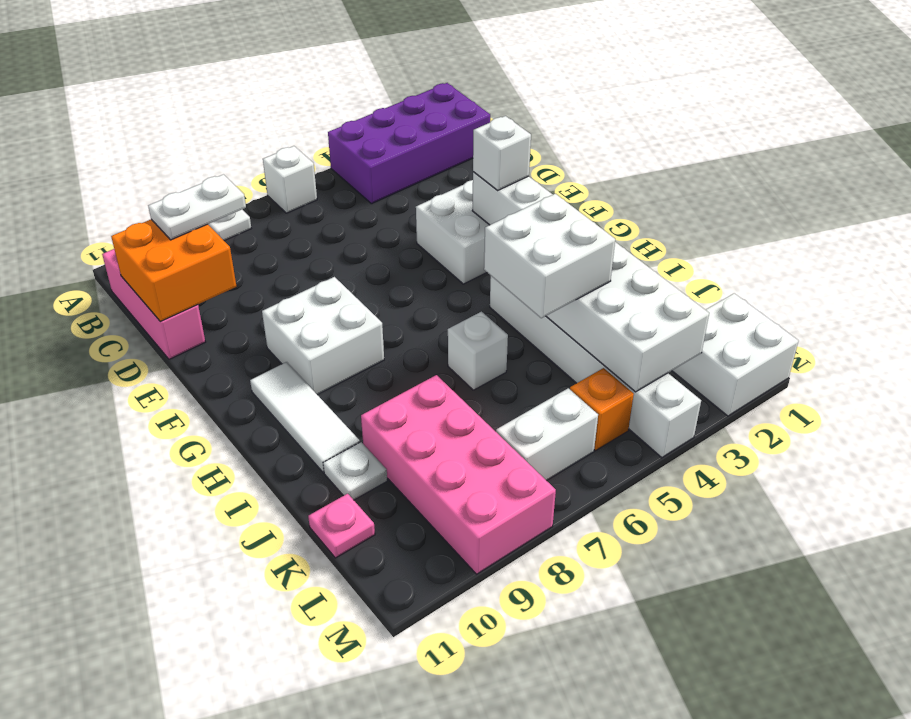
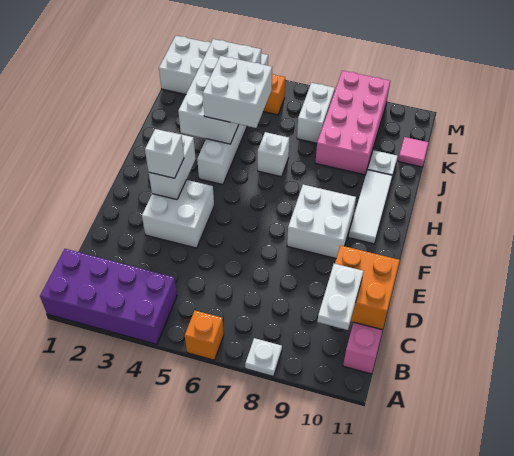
white brick A6 level 1 -> orange brick A6 level 1
white plate C9:C10 level 3 -> white plate B10:C10 level 3
pink plate K11 level 1 -> pink tile K11 level 1
white brick L6:L7 level 1 -> white brick K7:L7 level 1

